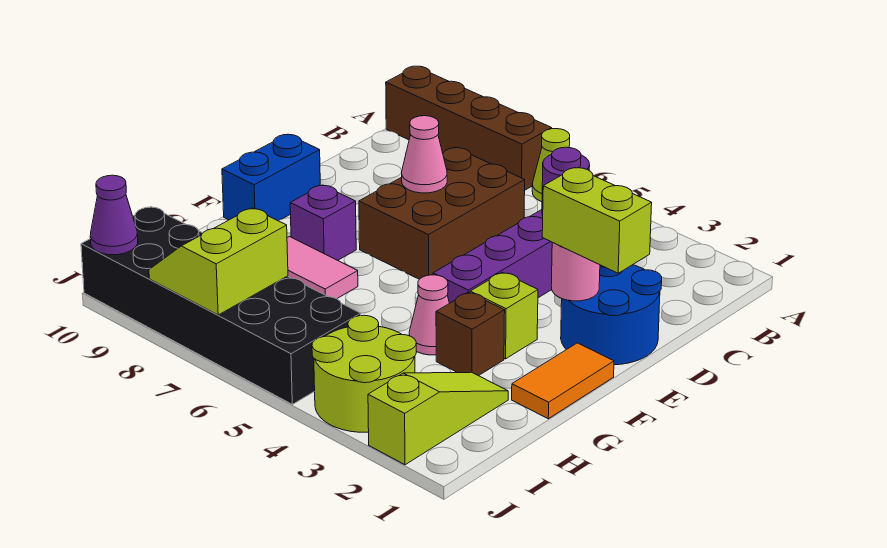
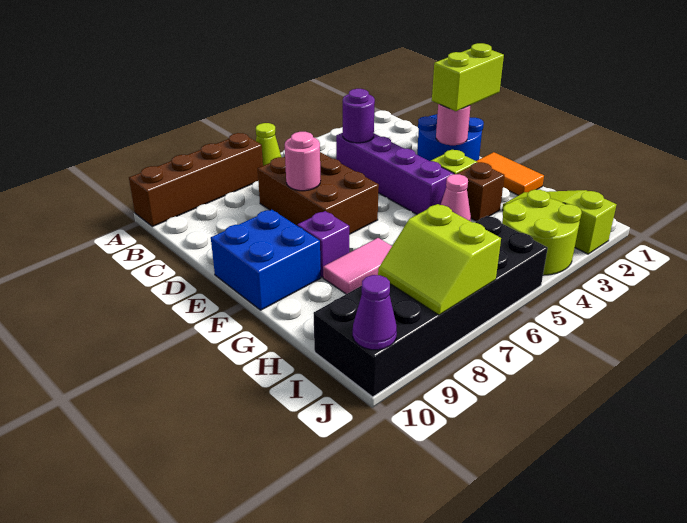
pink cone D7 level 2 -> pink round brick D7 level 2
blue brick E10:F10 level 1 -> blue brick E9:F10 level 1

